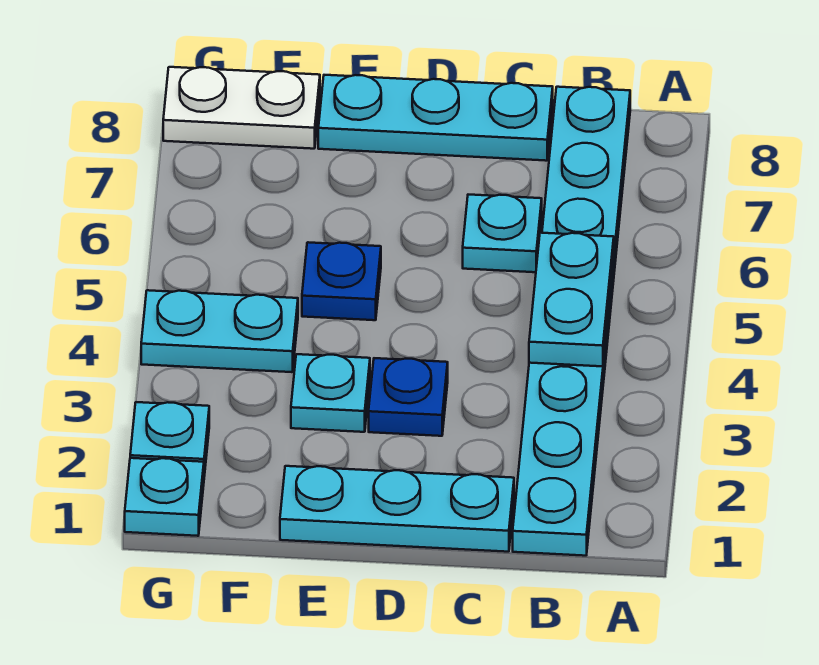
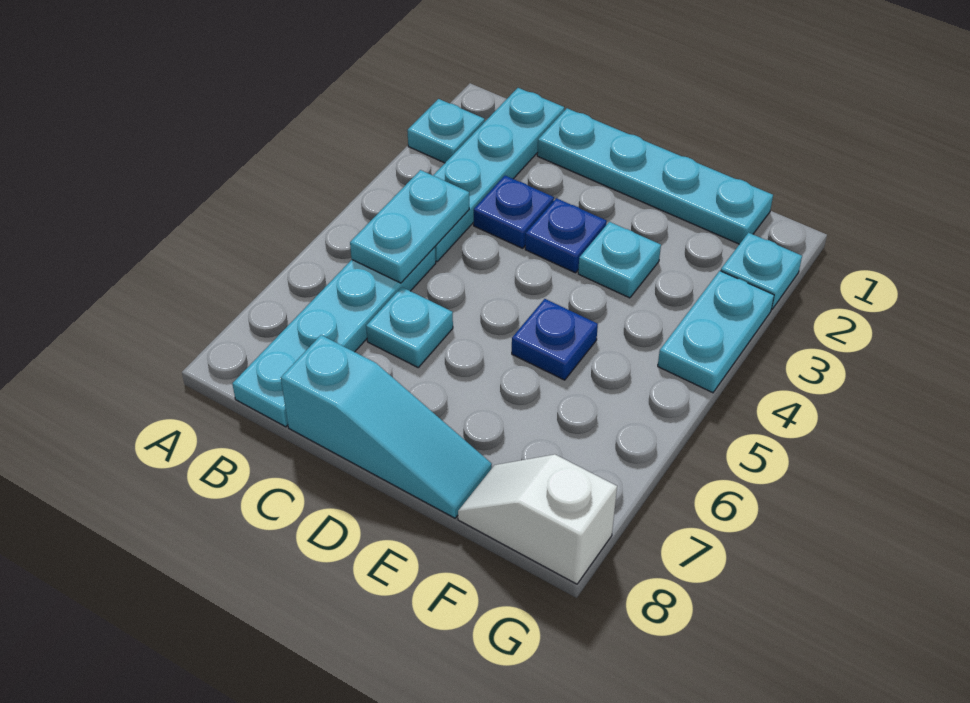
cyan plate C1:E1 level 1 -> cyan plate C1:F1 level 1
none -> blue plate C3 level 1
cyan plate C8:E8 level 1 -> cyan slope C8:E8 level 1 top C
cyan plate F4:G4 level 1 -> cyan plate G3:G4 level 1
white plate F8:G8 level 1 -> white slope F8:G8 level 1 top G
cyan plate G1 level 1 -> cyan plate A2 level 1

